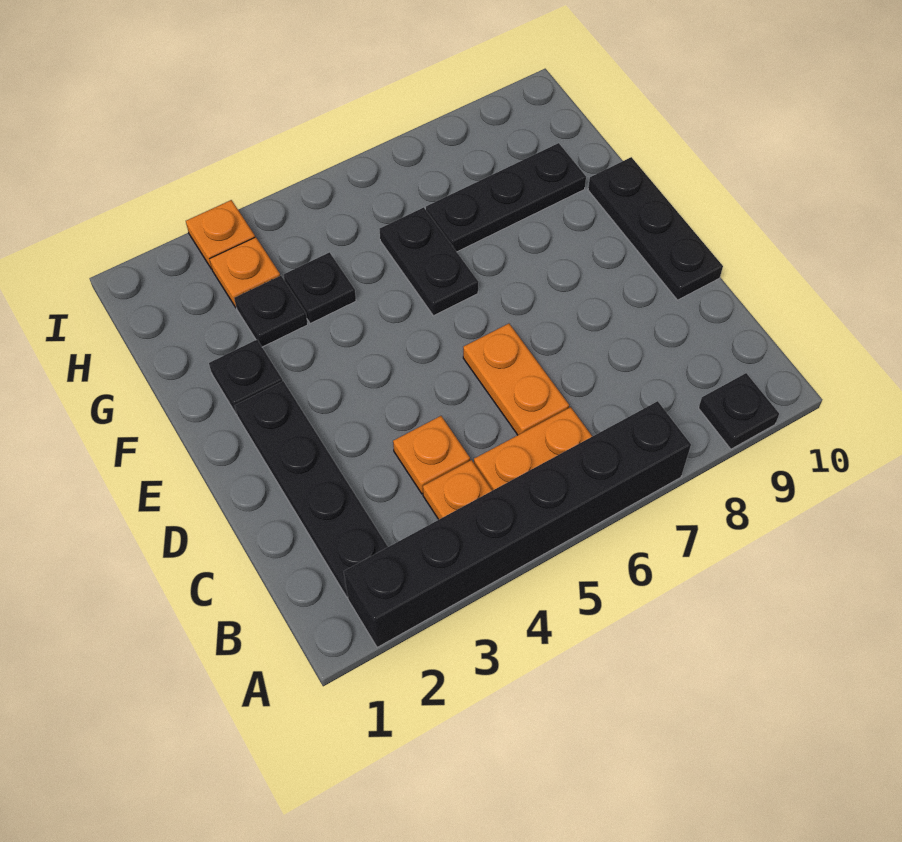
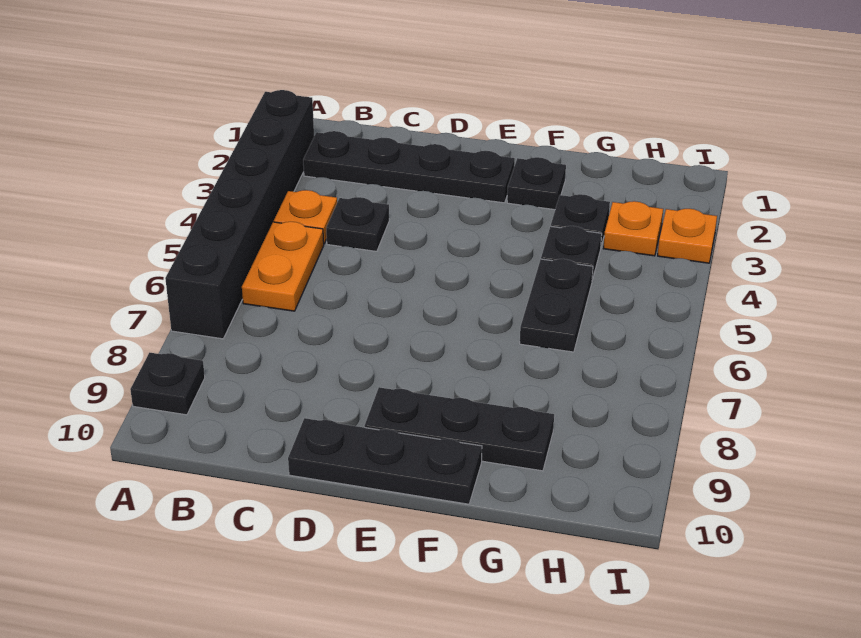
orange plate C4 level 1 -> black plate C4 level 1
orange plate C6:D6 level 1 -> none
black plate F6:G6 level 1 -> black plate G5:G6 level 1
black plate G7:G9 level 1 -> black plate E9:G9 level 1

